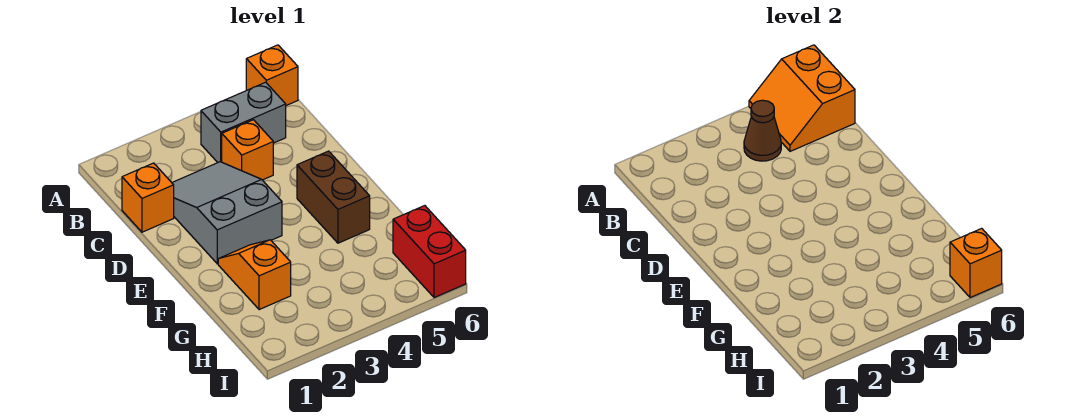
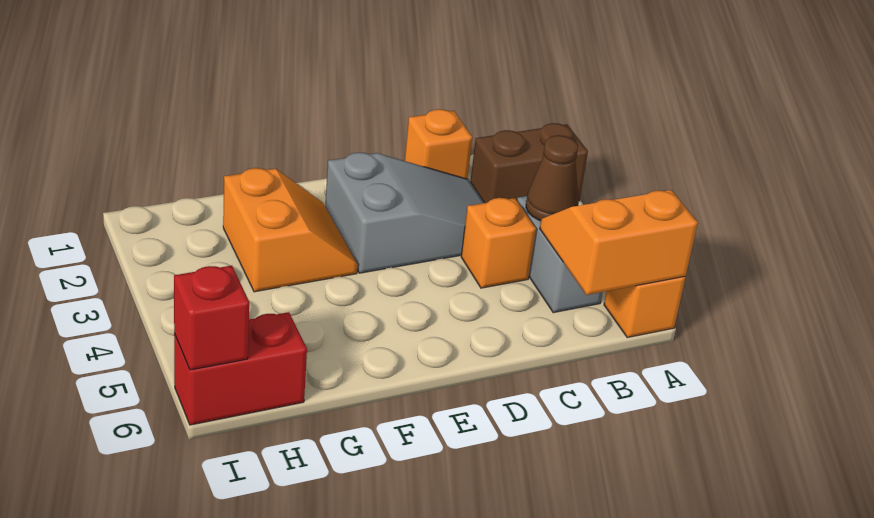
brown brick E5:F5 level 1 -> brown brick A2:B2 level 1
orange slope F2:G2 level 1 top G -> orange slope F2:G3 level 1 top G
orange brick I6 level 2 -> red brick I6 level 2

